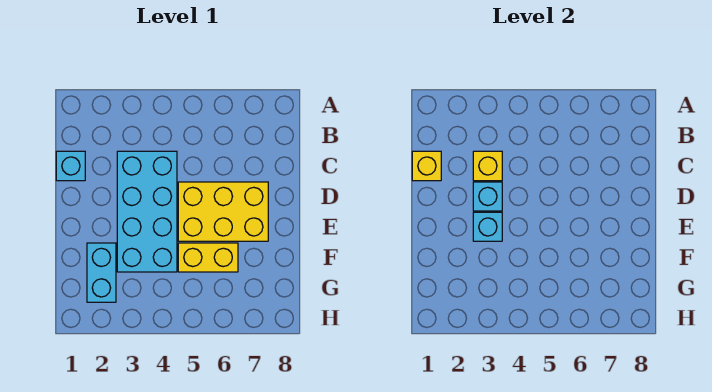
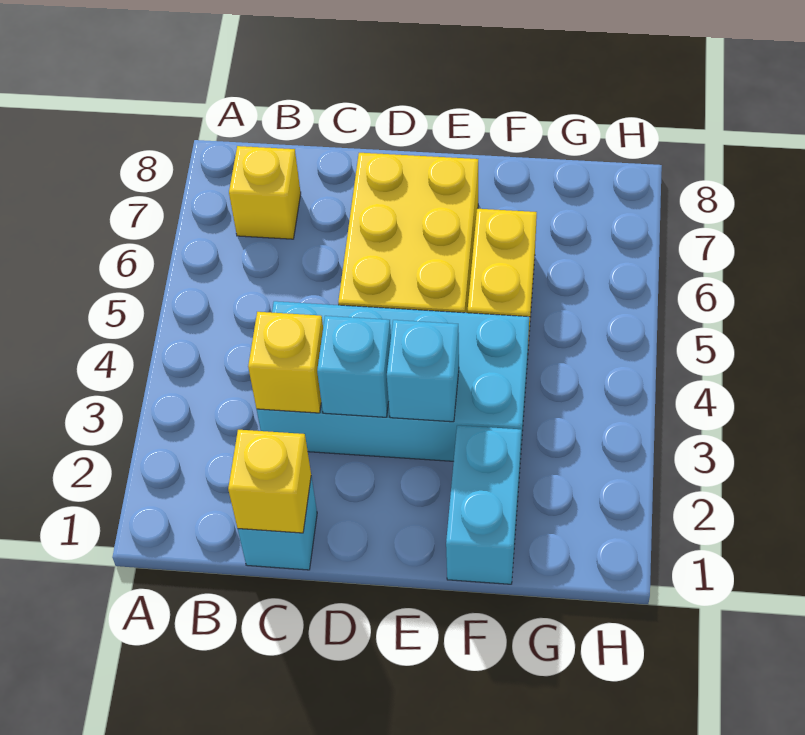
none -> yellow brick B7 level 1
cyan brick F2:G2 level 1 -> cyan brick F1:F2 level 1

